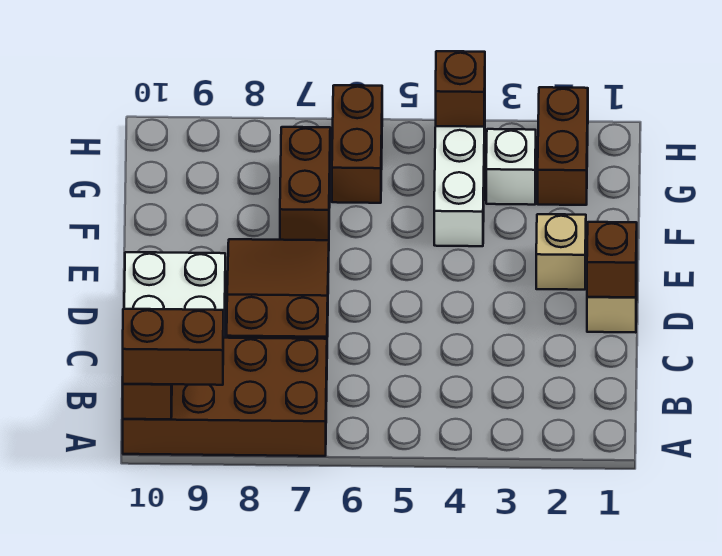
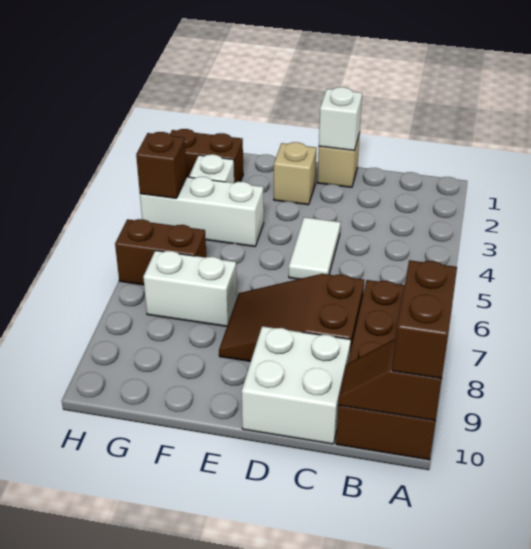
brown brick D1 level 2 -> white brick D1 level 2
none -> white tile D4:D5 level 1
brown brick F7:G7 level 1 -> white brick F7:G7 level 1

